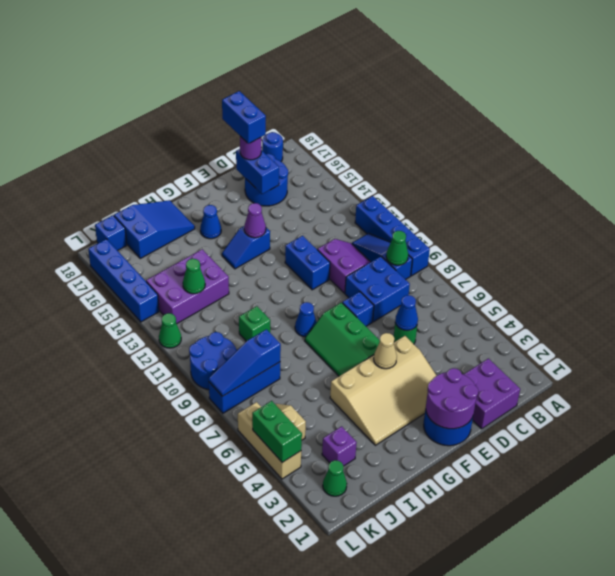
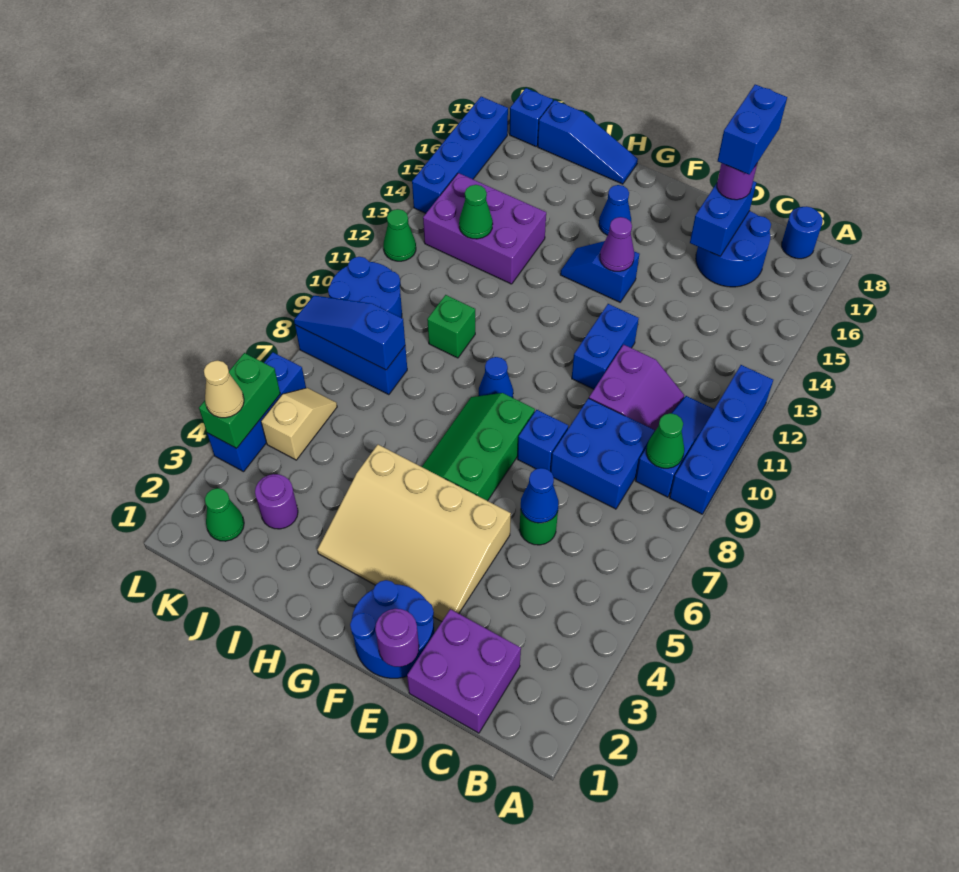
purple round brick E1:F2 level 2 -> purple round brick E1 level 2
tan cone F5 level 2 -> tan cone L4 level 3
blue slope H17:J18 level 1 top J -> blue slope H18:J18 level 1 top J
purple brick J3 level 1 -> purple round brick J3 level 1
tan brick L4:L6 level 1 -> blue brick L4:L6 level 1

